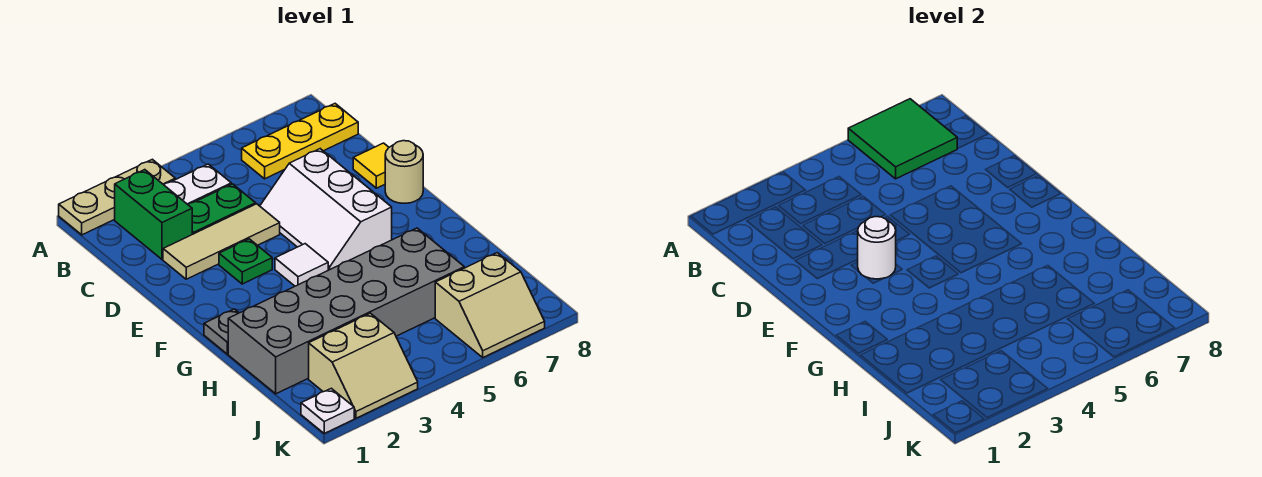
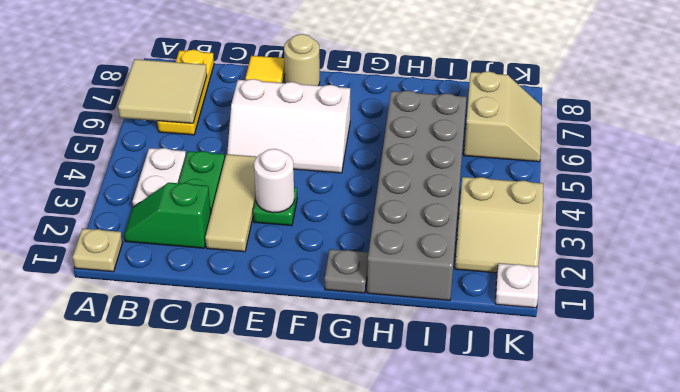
tan plate A1:A3 level 1 -> tan plate A1 level 1
green tile A6:B7 level 2 -> tan tile A6:B7 level 2
green brick B2:C2 level 1 -> green slope B2:C2 level 1 top C
white tile F4 level 1 -> none
tan slope J2:K3 level 1 top J -> tan slope J2:K3 level 1 top 3

